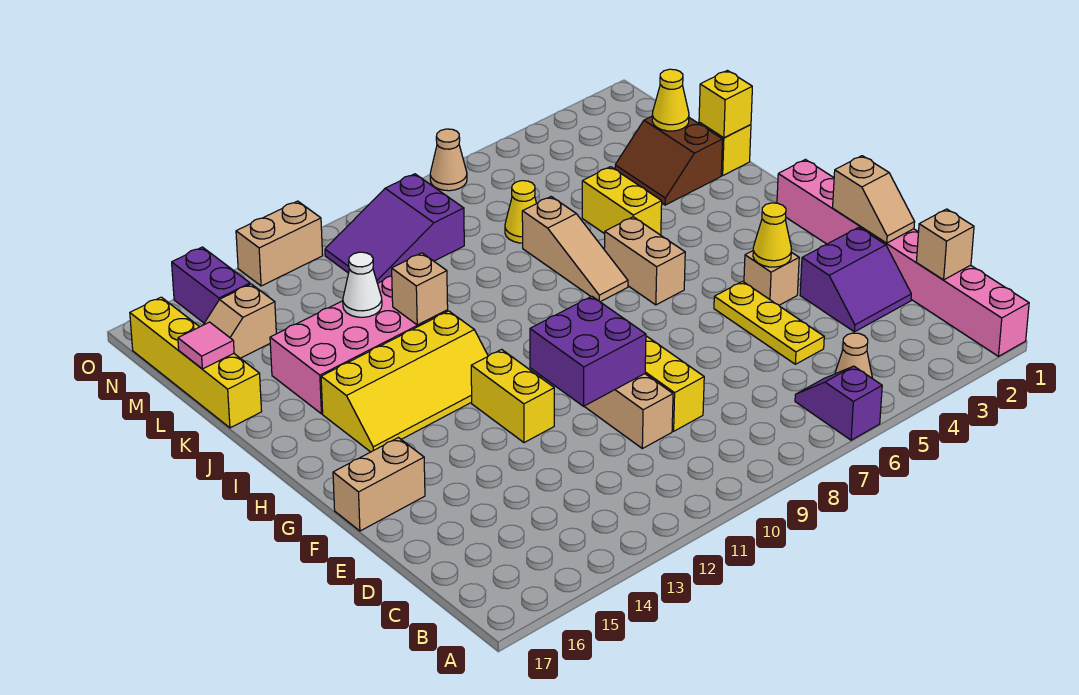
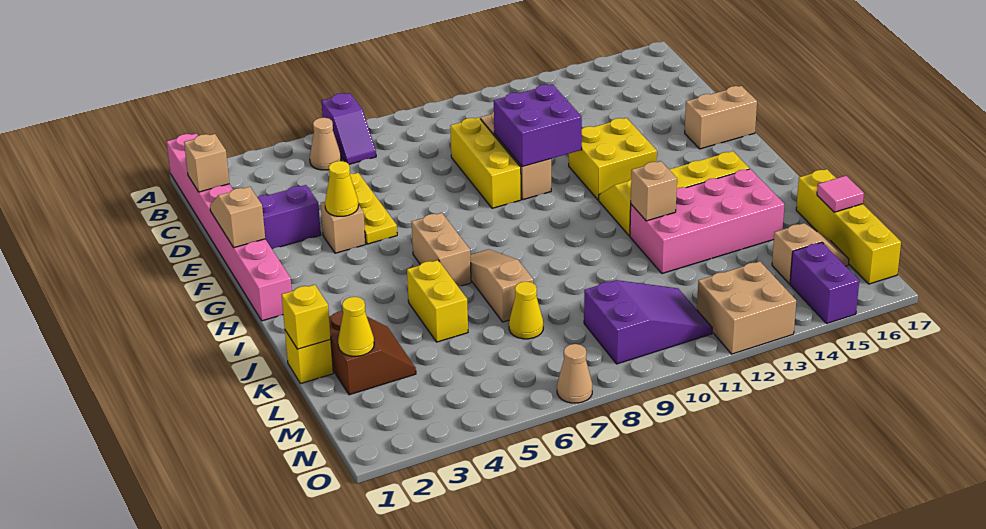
yellow brick F12:G12 level 1 -> yellow brick F12:G13 level 1
white cone K13 level 2 -> none
tan brick O12:O13 level 1 -> tan brick N12:O13 level 1

